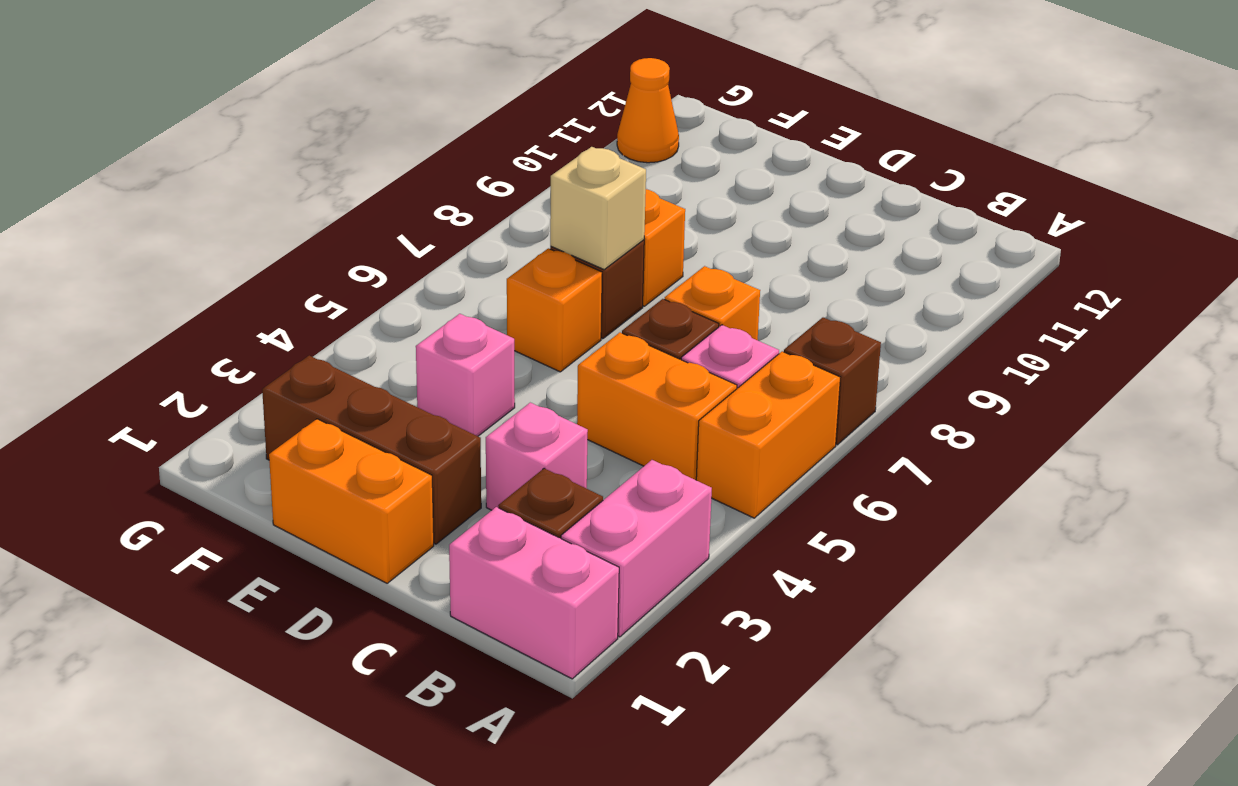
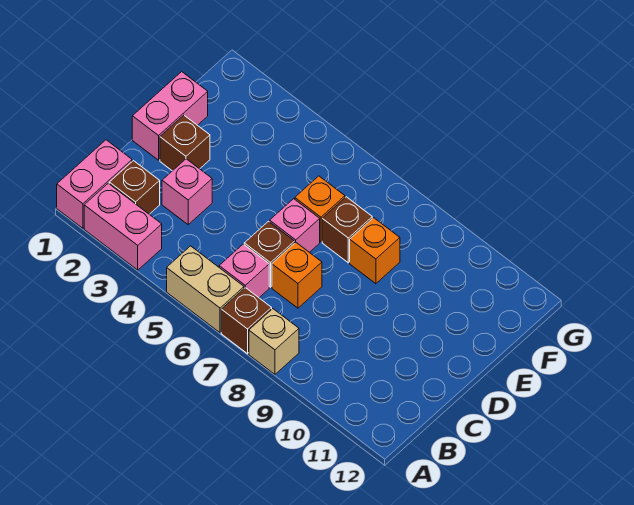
orange brick A5:A6 level 1 -> tan brick A5:A6 level 1
orange brick B5:C5 level 1 -> none
orange brick D1:E1 level 1 -> pink brick D1:E1 level 1
brown brick D2:F2 level 1 -> brown brick D2 level 1
pink brick E4 level 1 -> pink brick D6 level 1
tan brick E7 level 2 -> tan brick A8 level 1
orange cone G11 level 1 -> none

